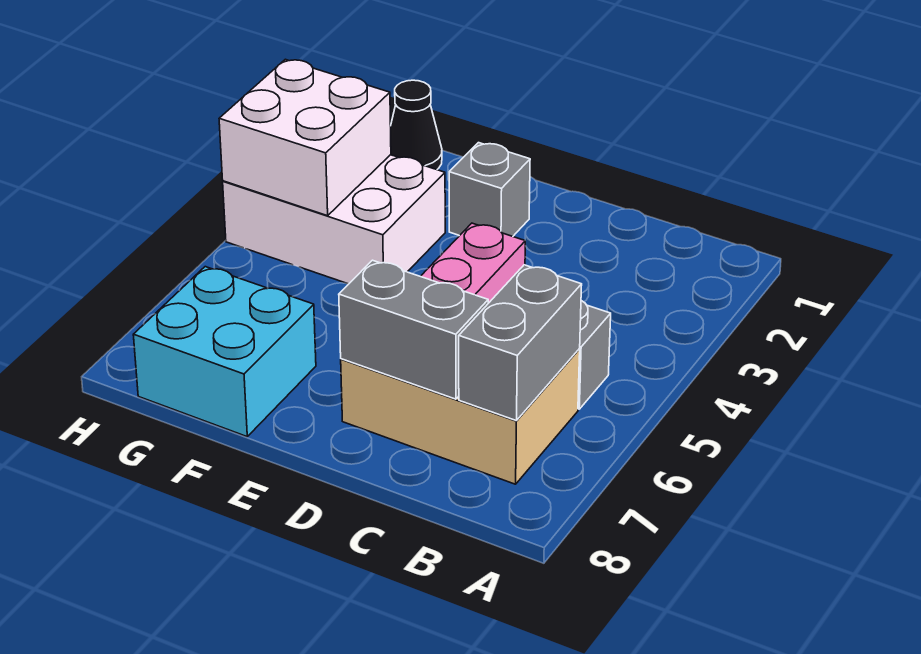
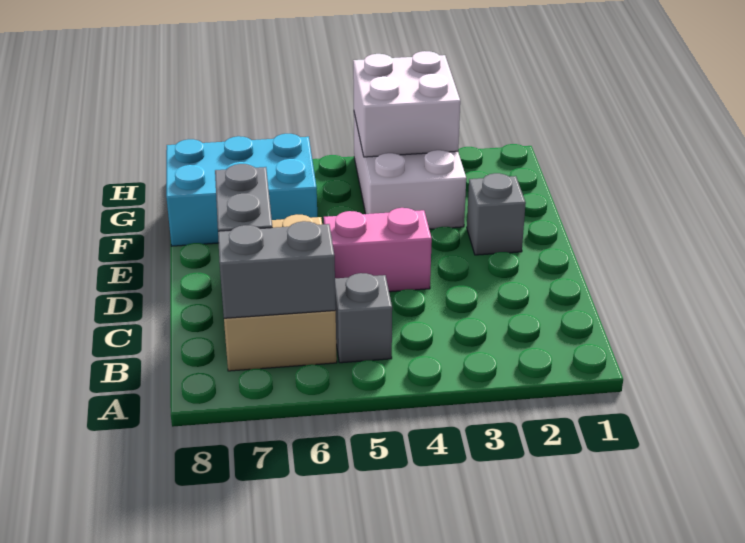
cyan brick F7:G8 level 1 -> cyan brick F6:G8 level 1
black cone G1 level 1 -> none

